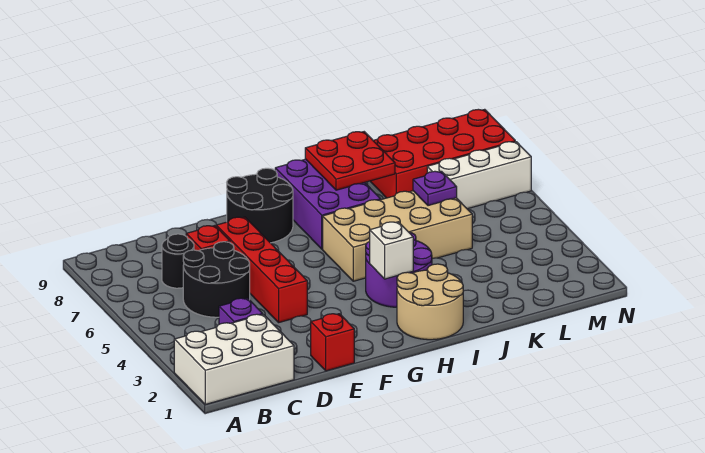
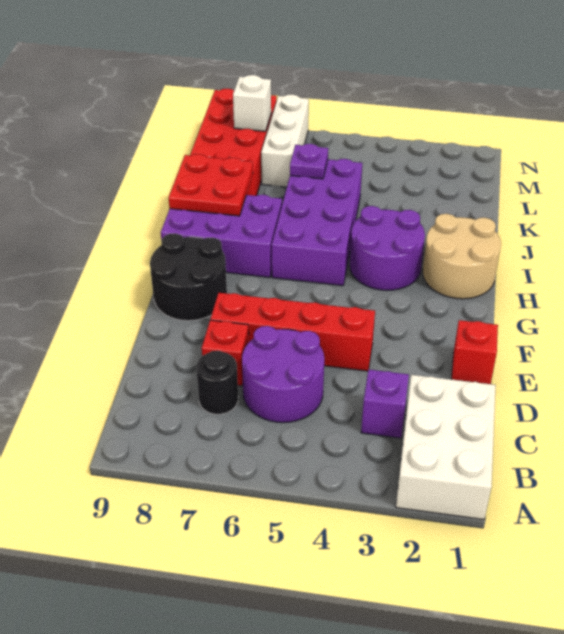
black round brick C5:D6 level 1 -> purple round brick C5:D6 level 1
white brick H3 level 2 -> white brick M8 level 2
tan brick H5:K6 level 1 -> purple brick H5:K6 level 1

